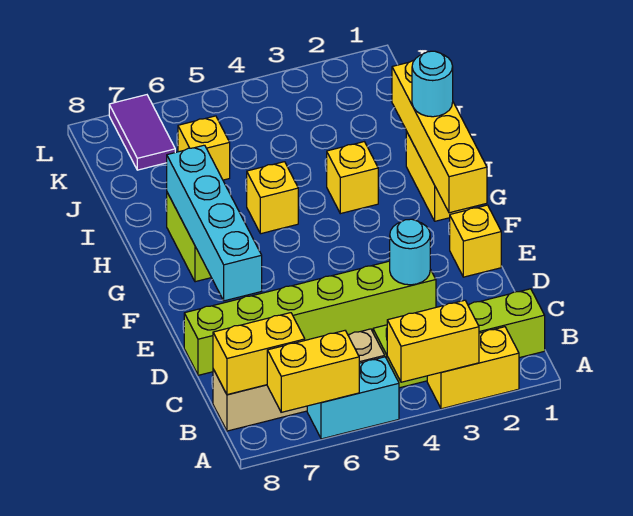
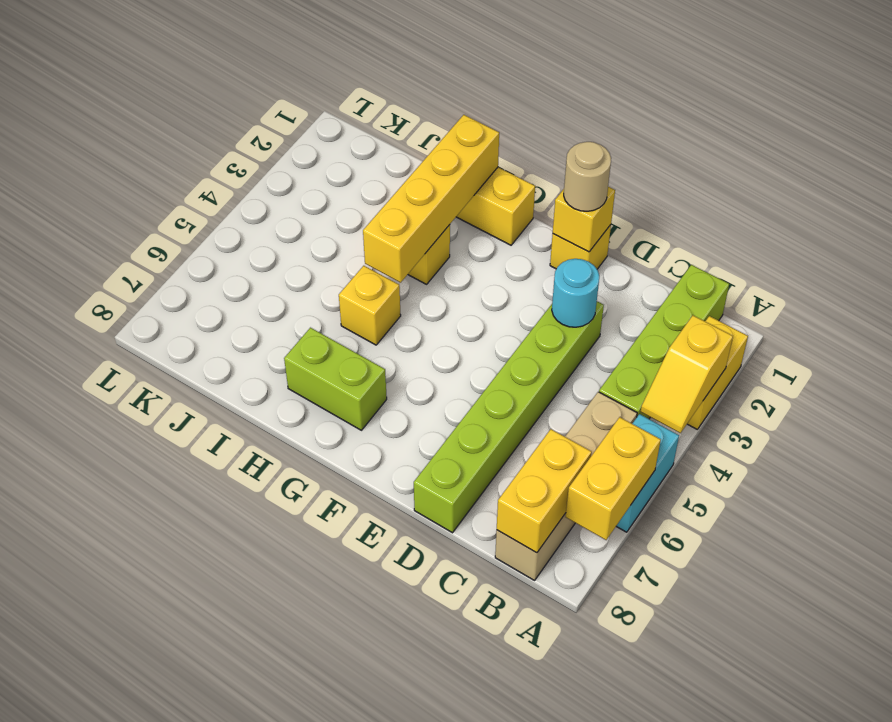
yellow brick A3:A4 level 2 -> yellow slope A3:A4 level 2 top 3
none -> tan round brick E1 level 3
cyan brick E7:H7 level 2 -> none
yellow brick F1:I1 level 2 -> yellow brick H1:H4 level 2
cyan round brick H1 level 3 -> none
yellow brick J6 level 1 -> yellow brick E1 level 2
purple tile K7:L7 level 1 -> none

